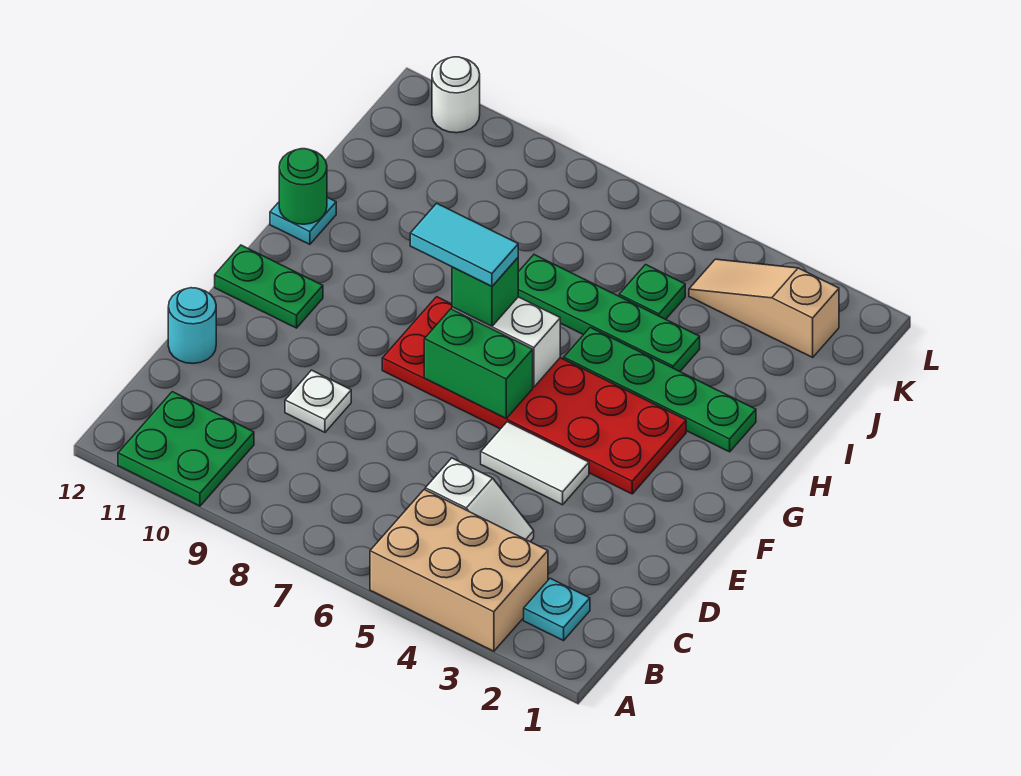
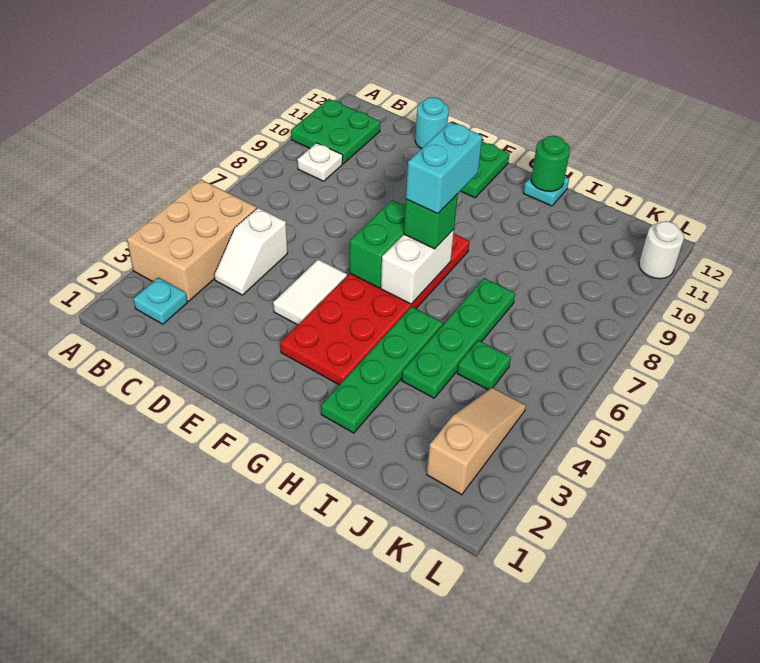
white plate D9 level 1 -> white plate B9 level 1
cyan tile G7:G8 level 4 -> cyan brick G7:G8 level 4

